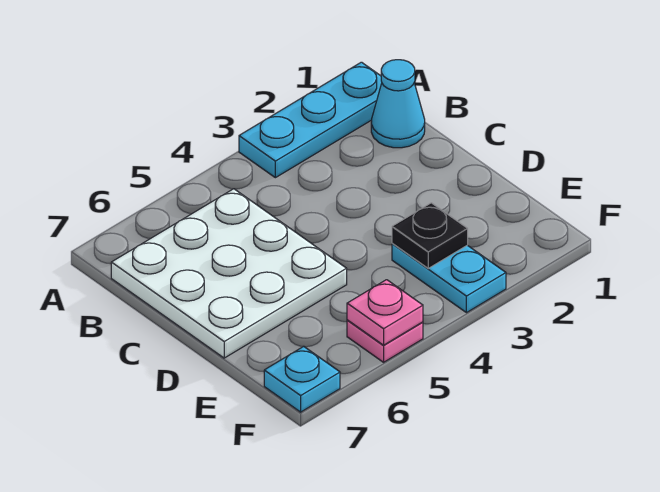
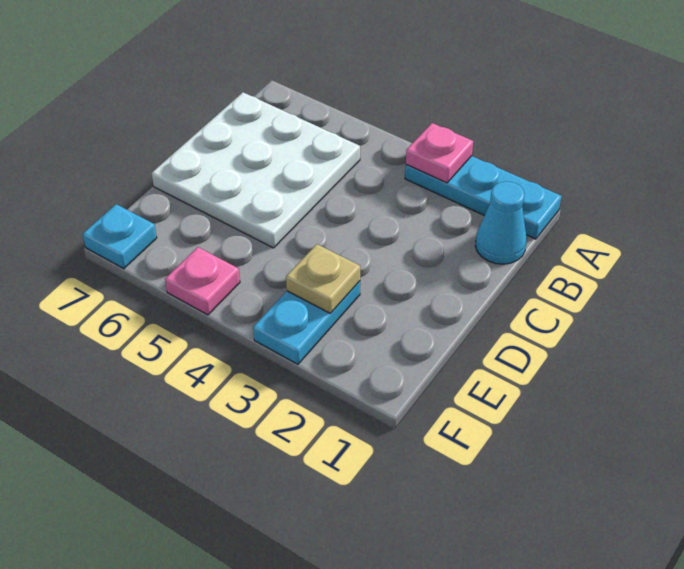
black plate E3 level 2 -> tan plate E3 level 2
pink plate F5 level 2 -> pink plate A3 level 2

